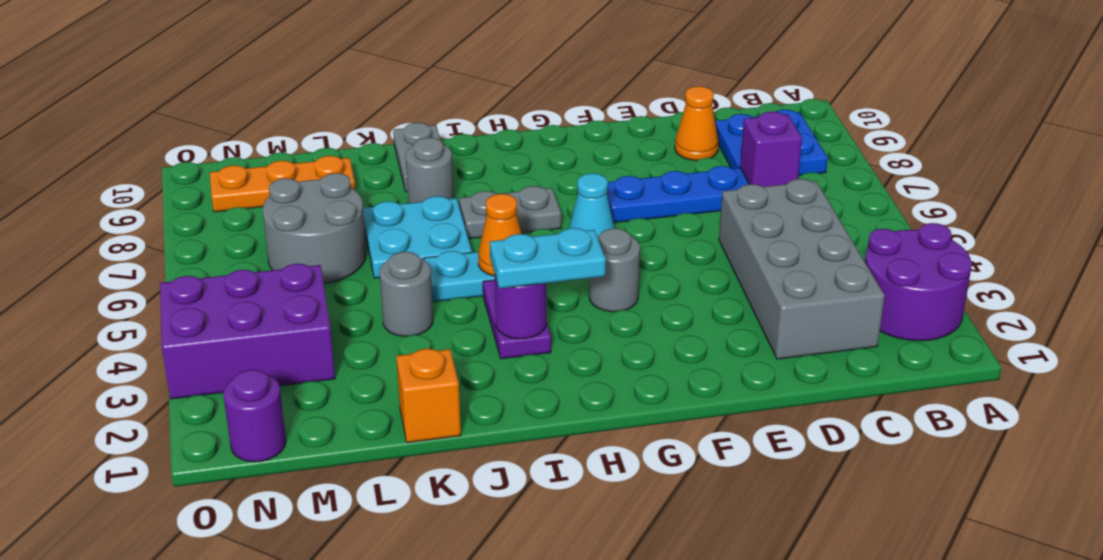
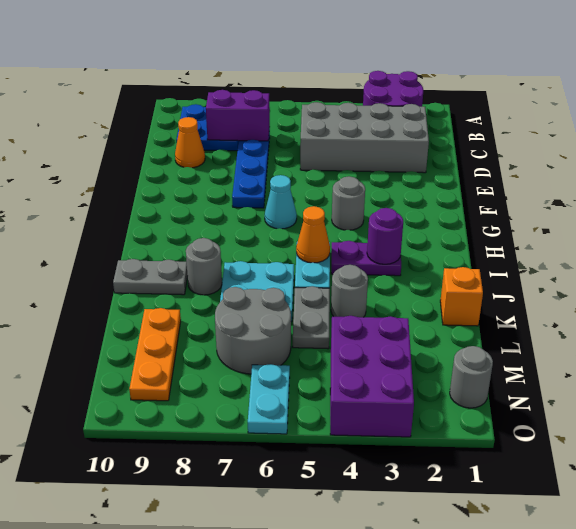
purple brick C7 level 2 -> purple brick C7:C8 level 2
cyan plate H3:I3 level 3 -> cyan plate N6:O6 level 1
grey plate H7:I7 level 1 -> grey plate K5:L5 level 1
purple round brick N1 level 1 -> grey round brick N1 level 1

